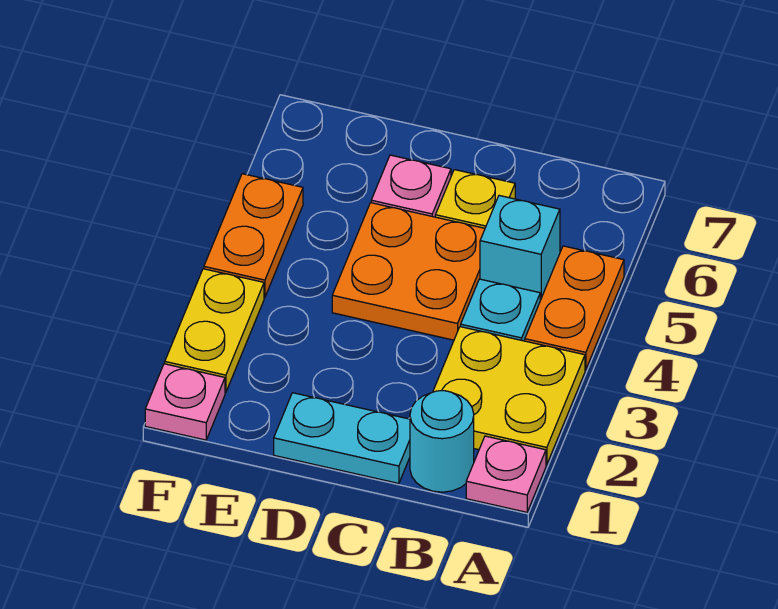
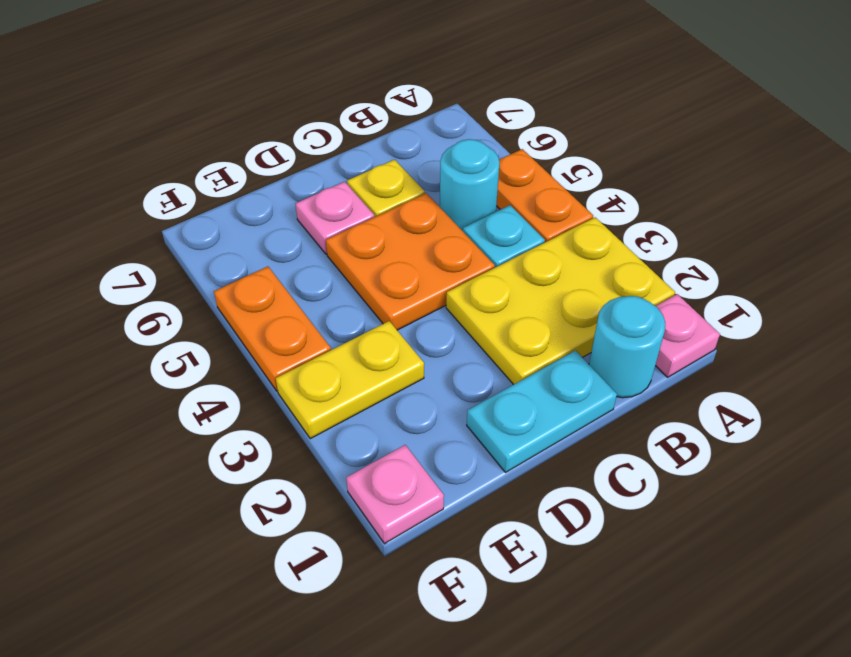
yellow plate A2:B3 level 1 -> yellow plate A2:C3 level 1
cyan brick B5 level 1 -> cyan round brick B5 level 1
yellow plate F2:F3 level 1 -> yellow plate E3:F3 level 1

